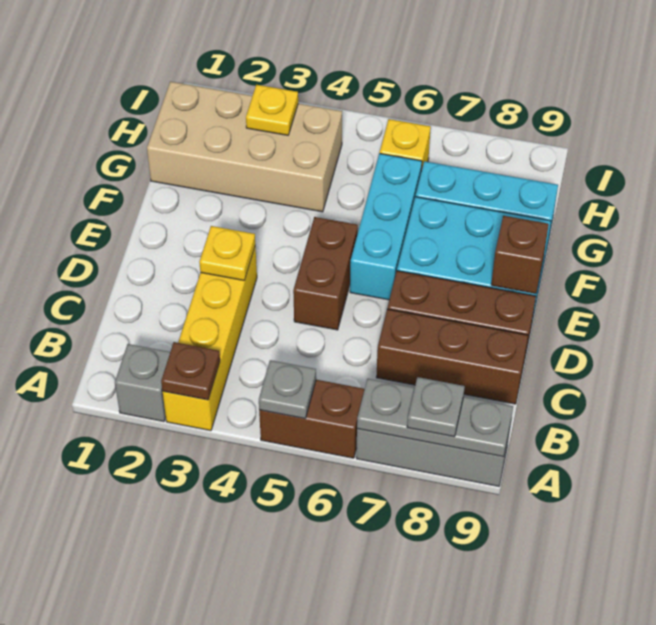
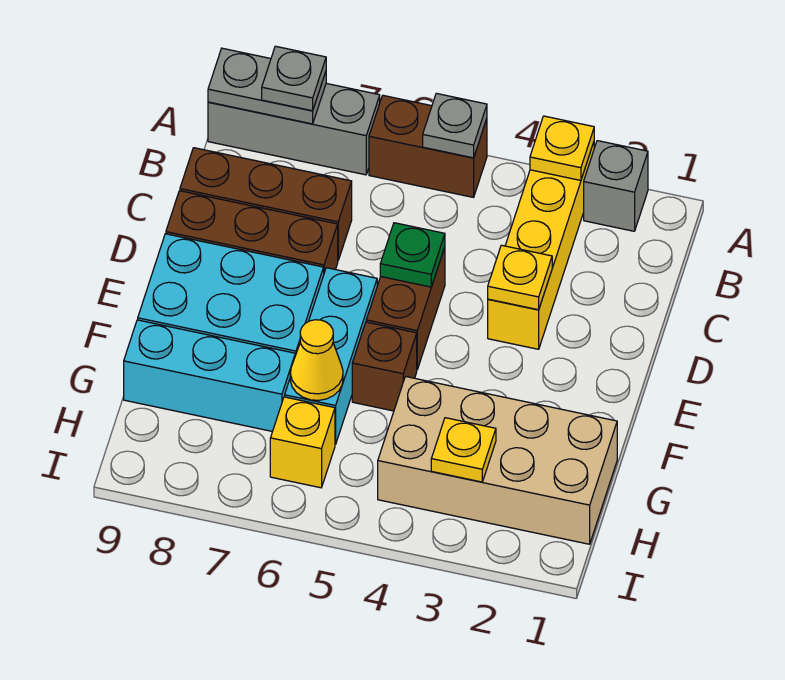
brown plate A3 level 2 -> yellow plate A3 level 2
grey plate A7:A9 level 2 -> grey plate A8:A9 level 2
none -> green plate D5 level 2
brown brick E9 level 2 -> brown brick F5 level 1
none -> yellow cone G6 level 2

